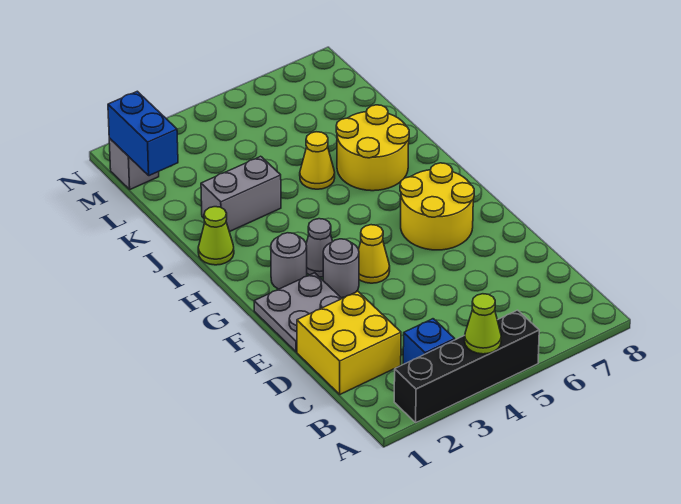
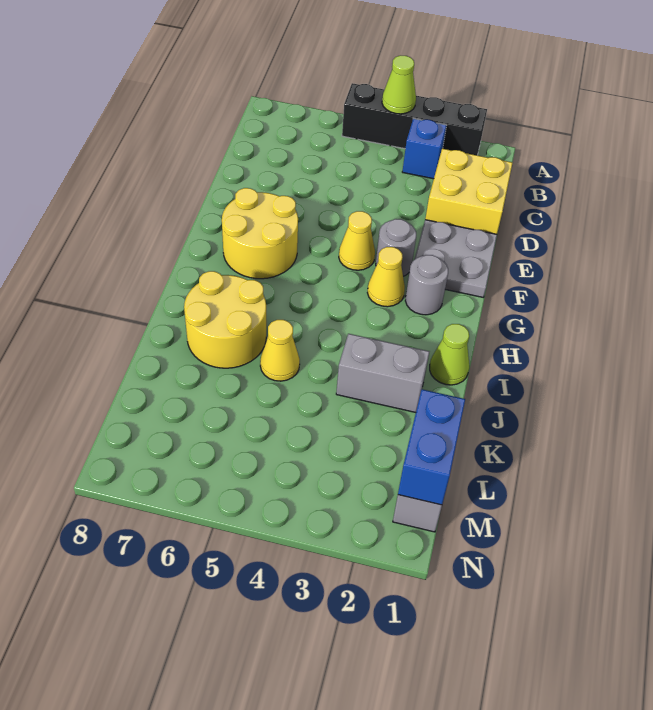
grey cone G3 level 1 -> yellow cone G3 level 1

